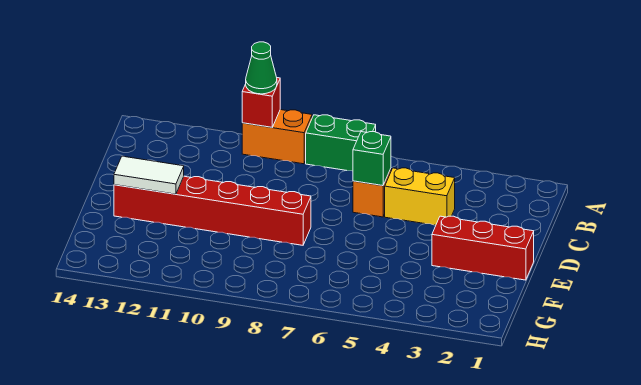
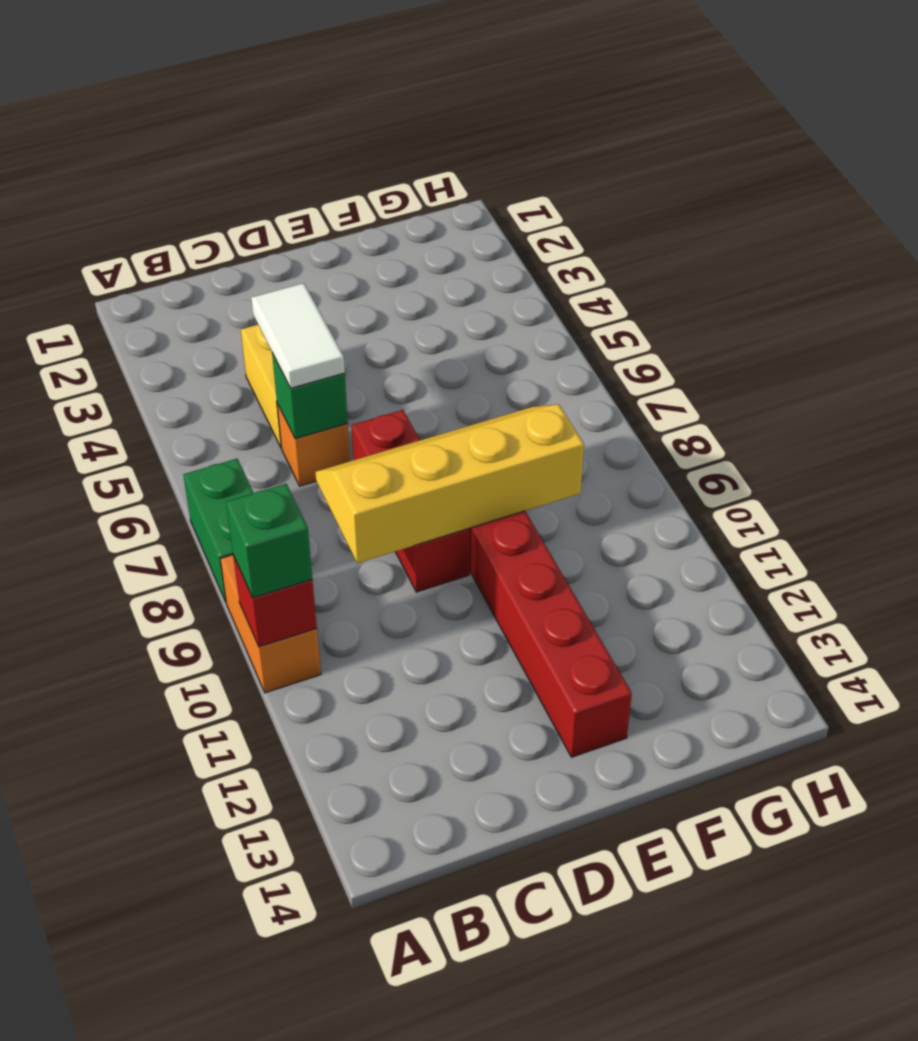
green cone A10 level 3 -> green brick A10 level 3
none -> yellow slope C8:F9 level 2 top 9
red brick E1:E3 level 1 -> red brick D7:D9 level 1
white tile E12:E13 level 2 -> white tile C5:C6 level 3

